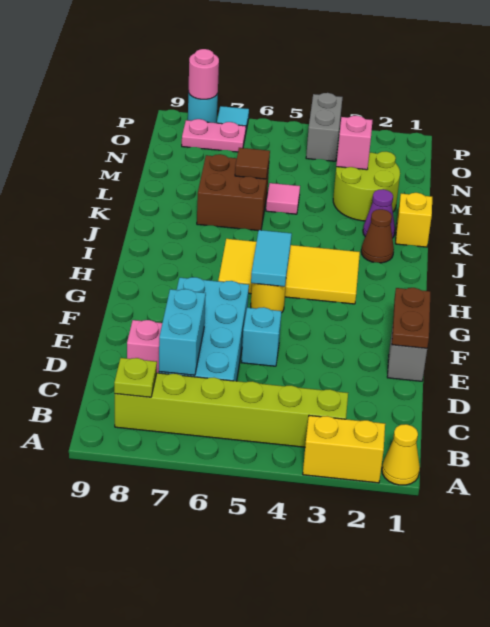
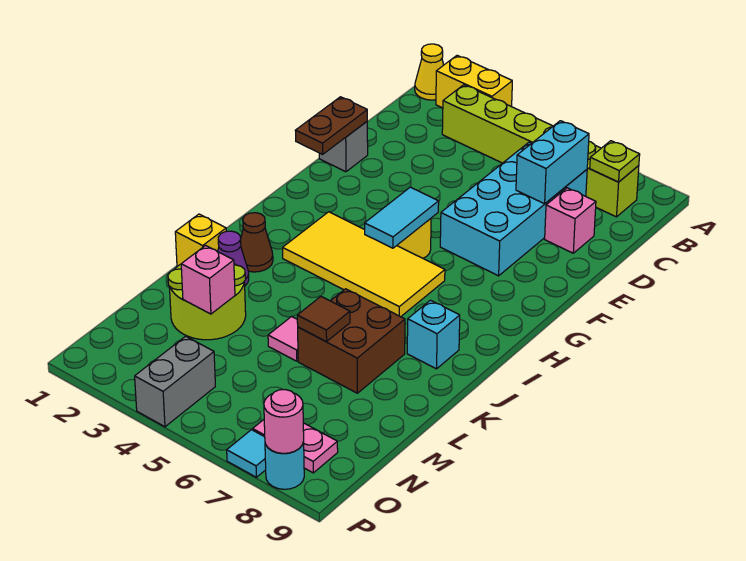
cyan brick E5 level 1 -> cyan brick J8 level 1

